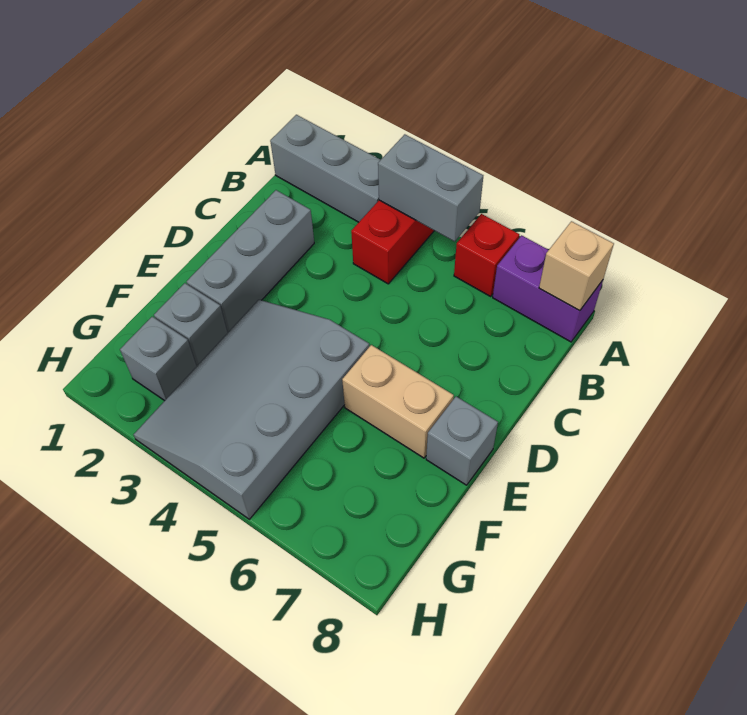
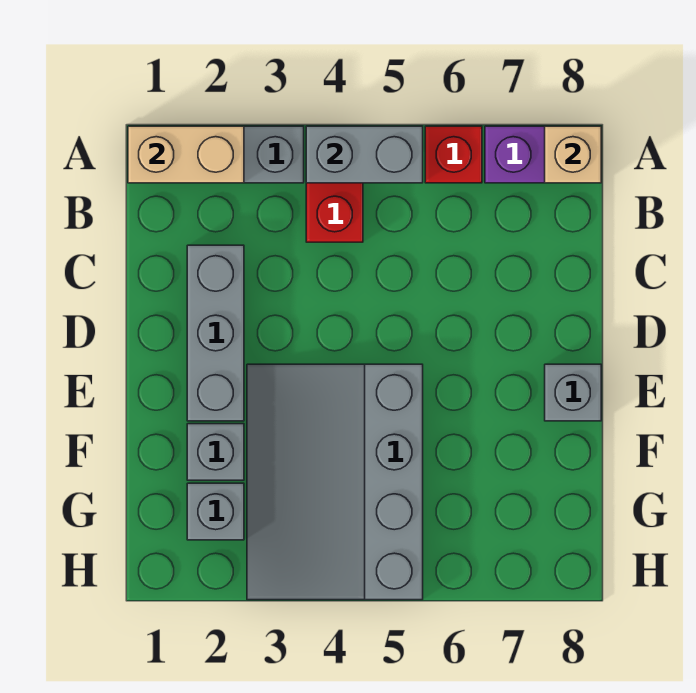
tan brick E6:E7 level 1 -> tan brick A1:A2 level 2

